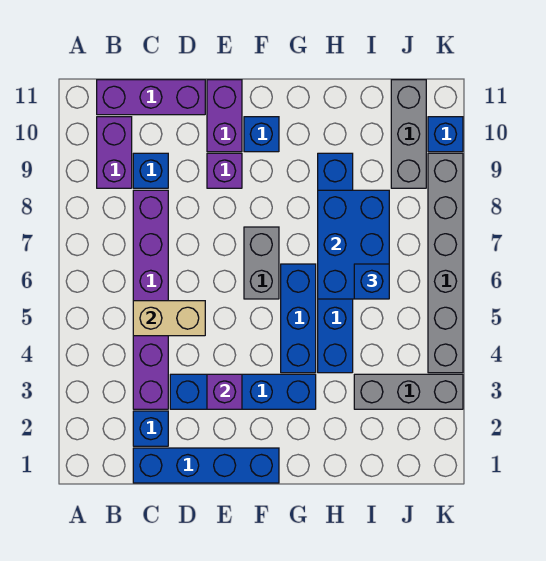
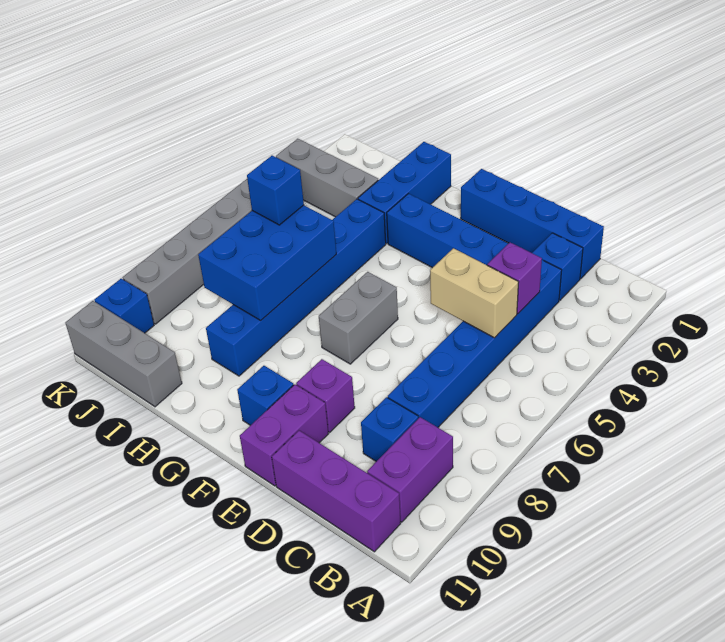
purple brick C3:C8 level 1 -> blue brick C3:C8 level 1
purple brick E3 level 2 -> purple brick C4 level 2
blue brick G4:G6 level 1 -> blue brick H1:H3 level 1
grey brick J9:J11 level 1 -> grey brick I11:K11 level 1

